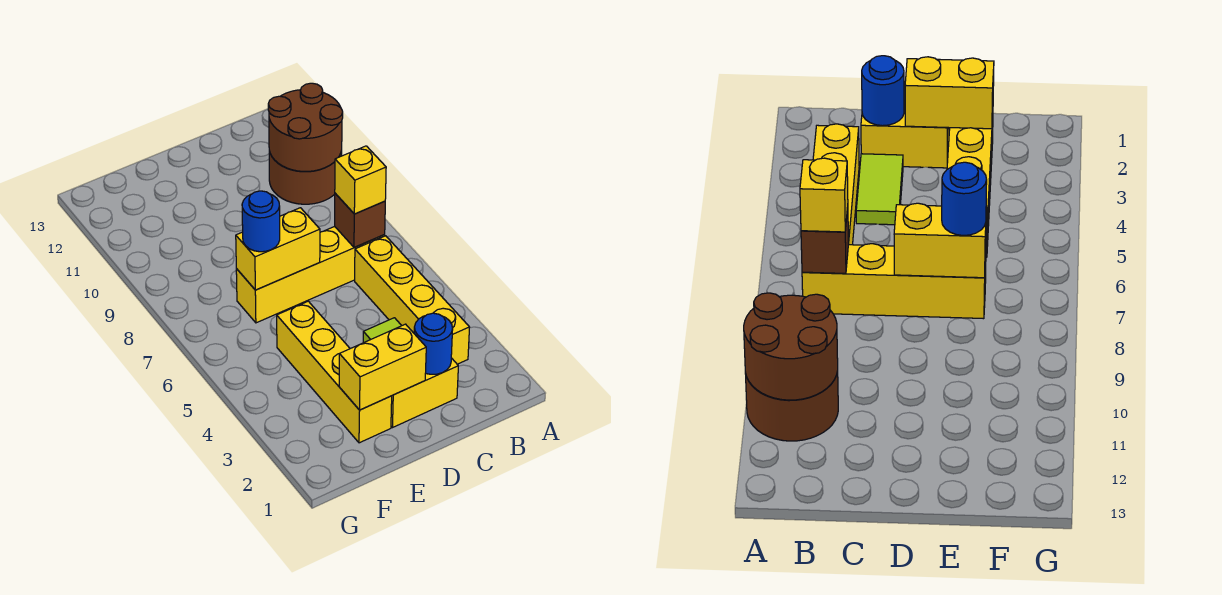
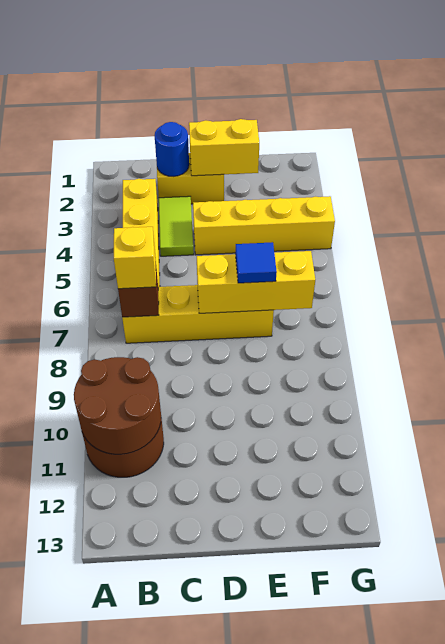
yellow brick D7:E7 level 2 -> yellow brick D7:F7 level 2
yellow brick E2:E5 level 1 -> yellow brick D4:G4 level 1
blue round brick E7 level 3 -> blue tile E7 level 3

